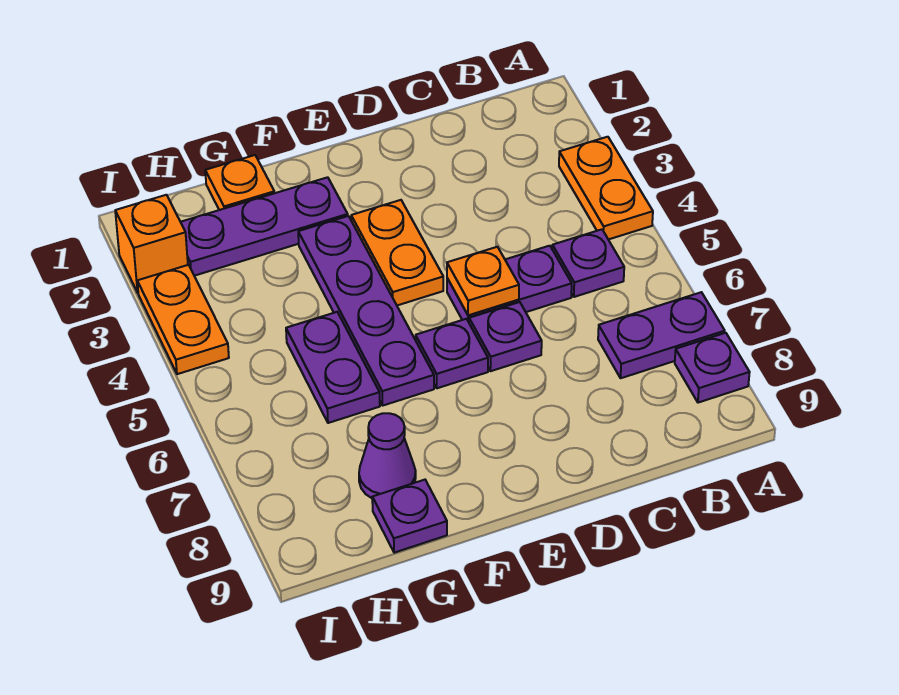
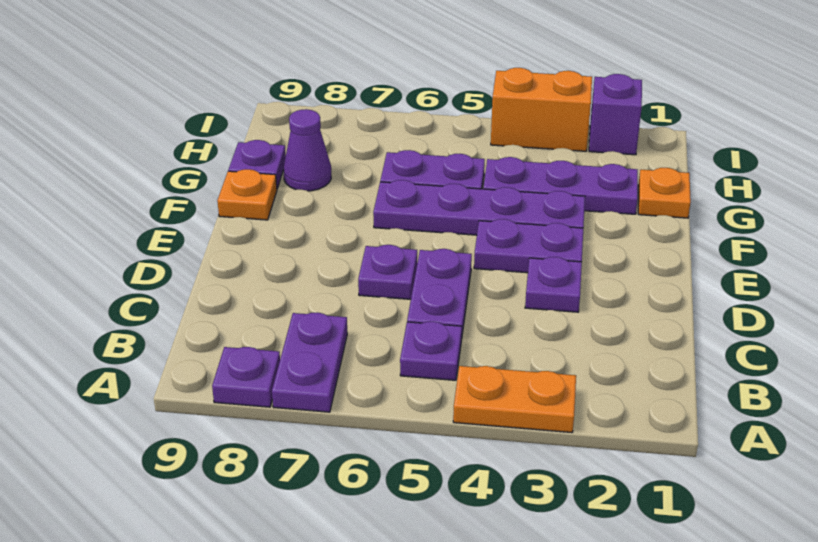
orange plate D5 level 2 -> orange plate F9 level 1
orange plate E3:E4 level 1 -> purple plate E3:E4 level 1
purple plate E6 level 1 -> purple plate D3 level 1
purple plate F2:H2 level 1 -> purple plate G2:G4 level 1
orange brick I2 level 1 -> purple brick I2 level 1
orange plate I3:I4 level 1 -> orange brick I3:I4 level 1

